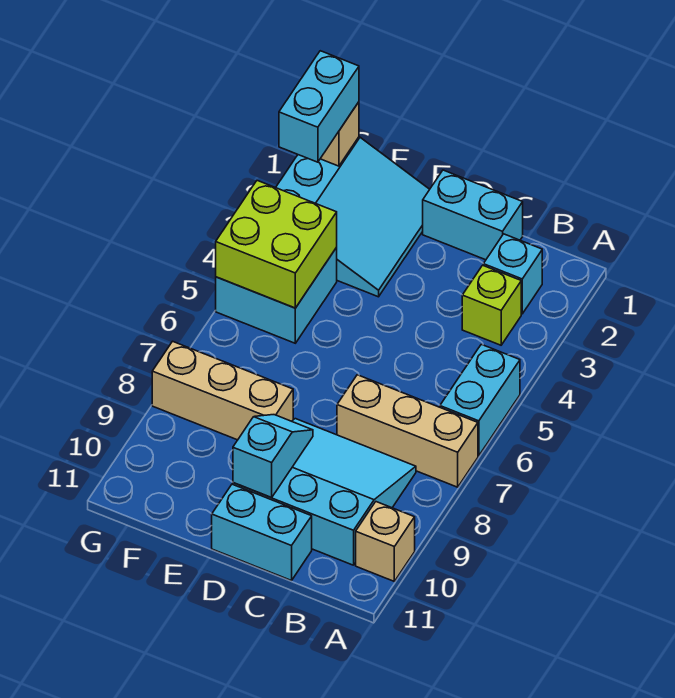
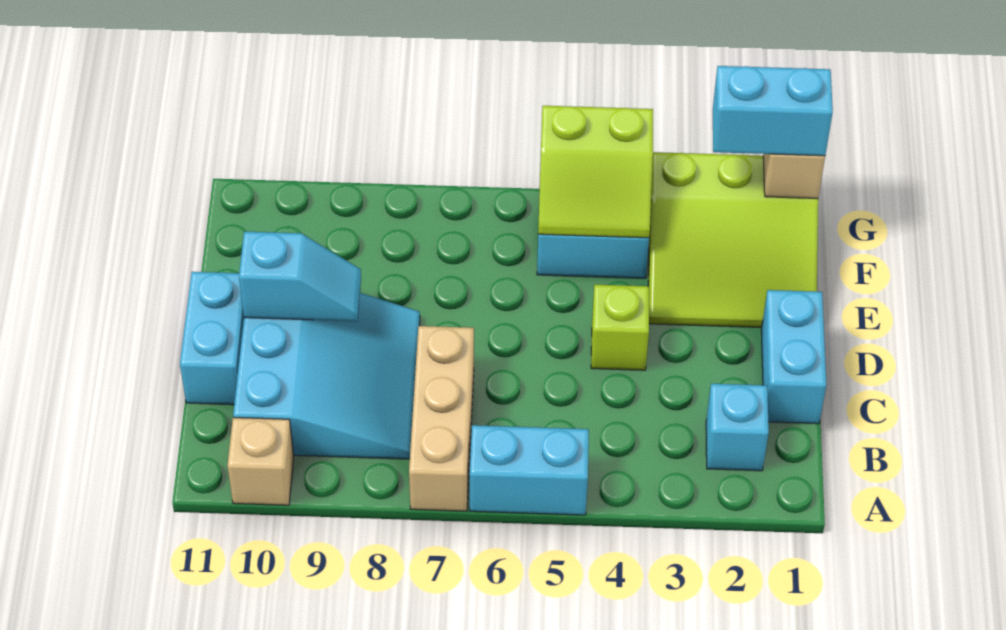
lime brick B3 level 1 -> lime brick D4 level 1
cyan slope E1:G3 level 1 top G -> lime slope E1:G3 level 1 top G
tan brick E8:G8 level 1 -> none
lime brick F4:G5 level 2 -> lime slope F4:G5 level 2 top G

